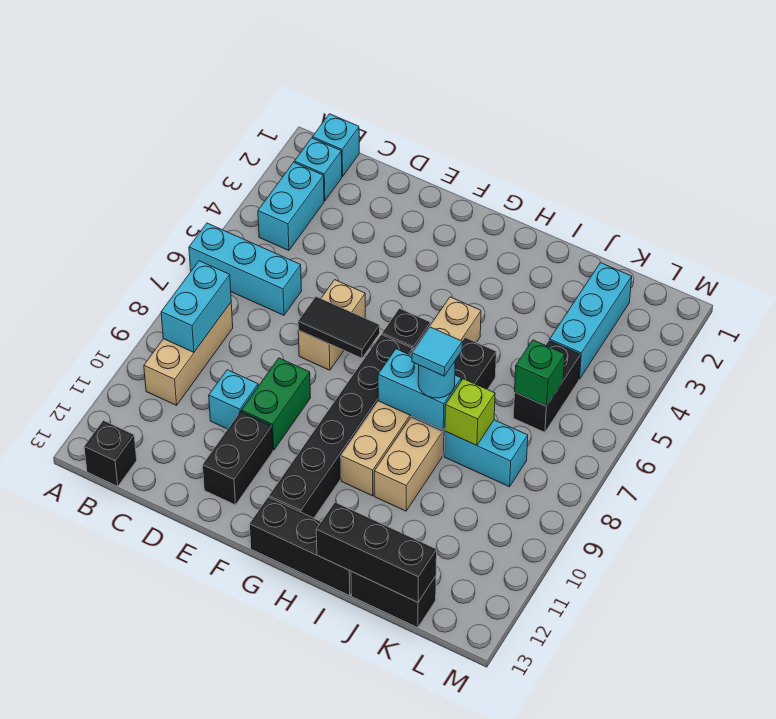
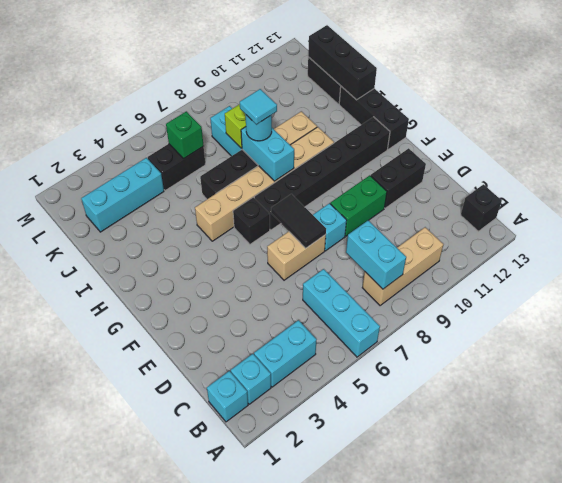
cyan brick B8:B9 level 2 -> cyan brick B8:C8 level 2
cyan brick D10 level 1 -> cyan brick E8 level 1

